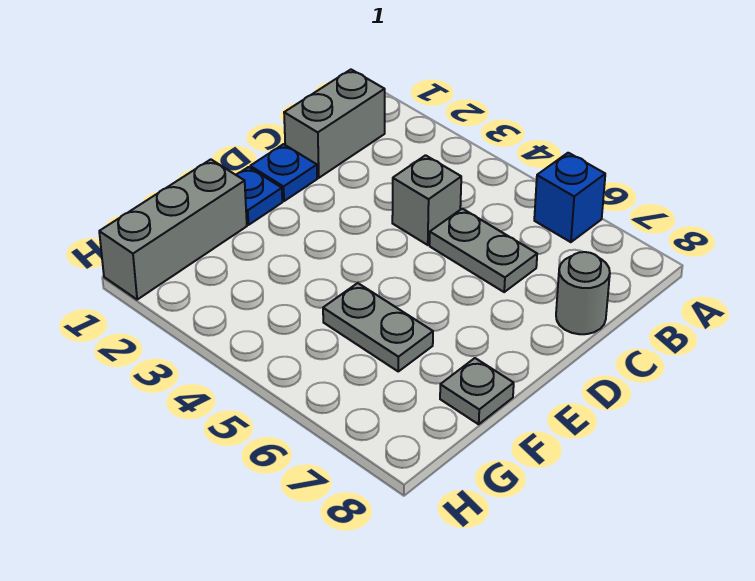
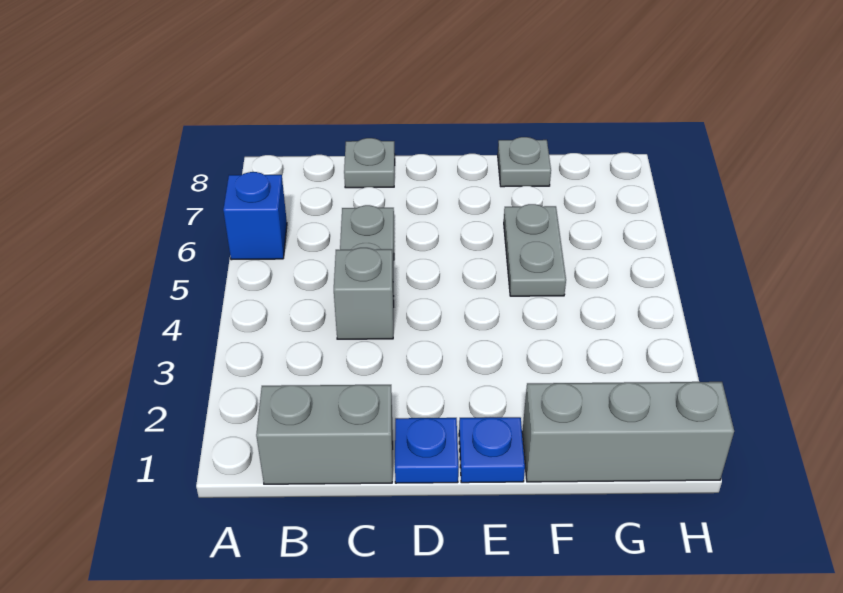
grey round brick C8 level 1 -> grey plate C8 level 1

